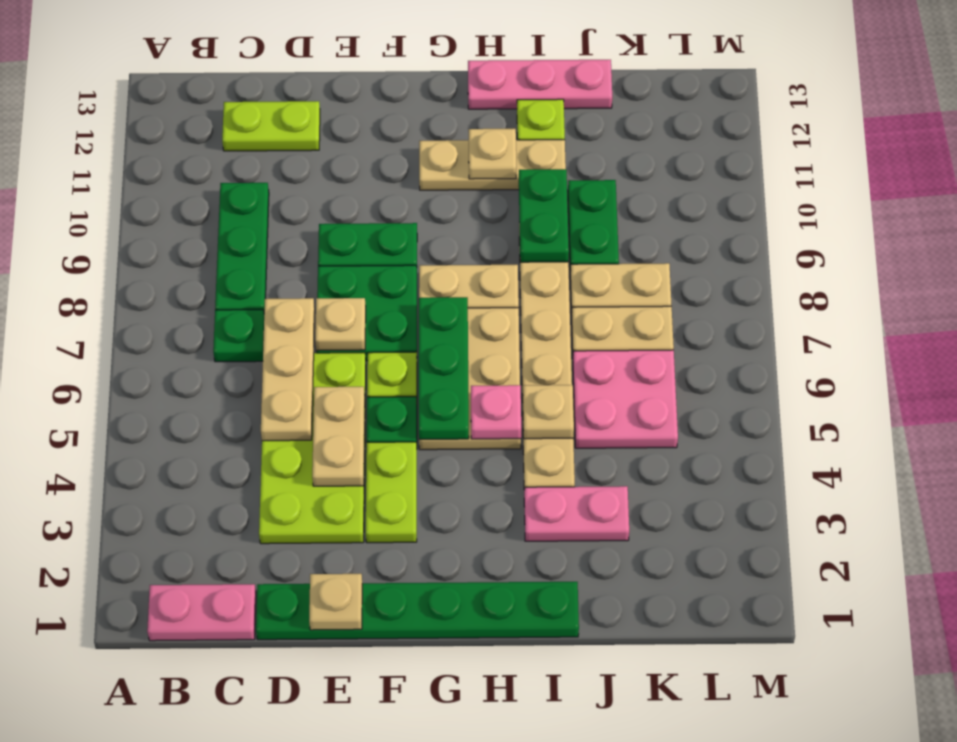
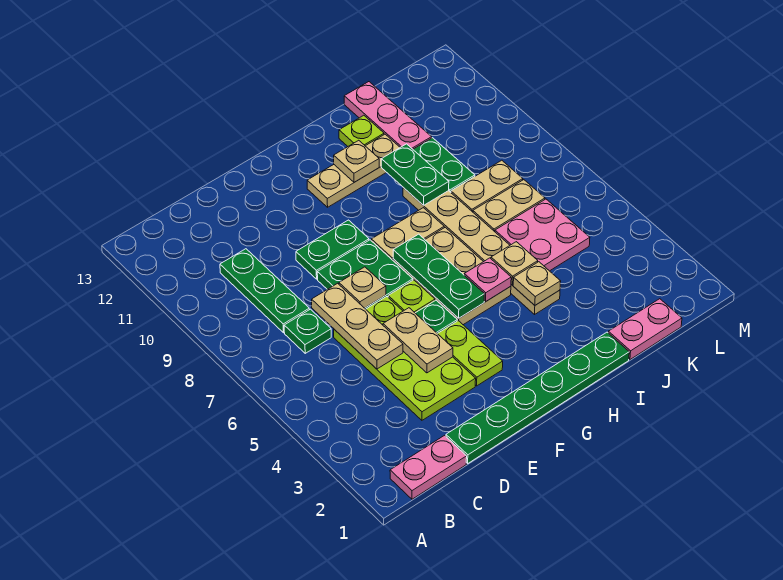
lime plate C12:D12 level 1 -> none
tan plate E1 level 2 -> tan plate I4 level 2
pink plate H13:J13 level 1 -> pink plate J11:J13 level 1
pink plate I3:J3 level 1 -> pink plate J1:K1 level 1

